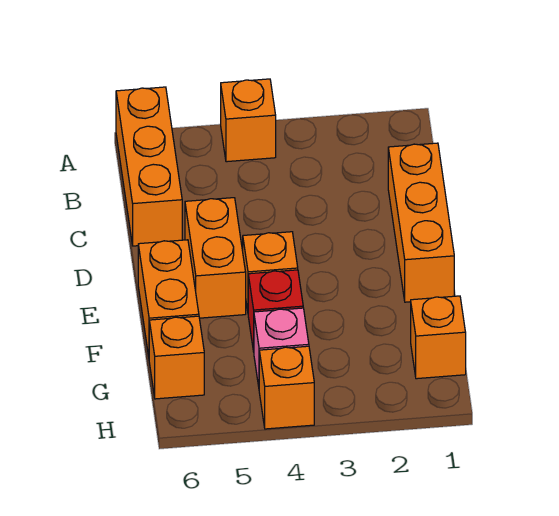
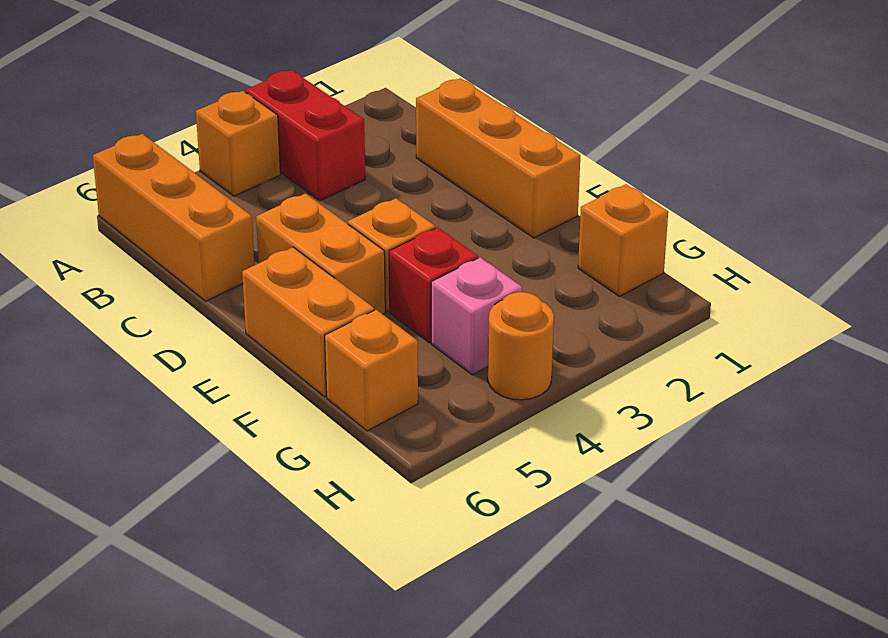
none -> red brick A3:B3 level 1
orange brick H4 level 1 -> orange round brick H4 level 1

